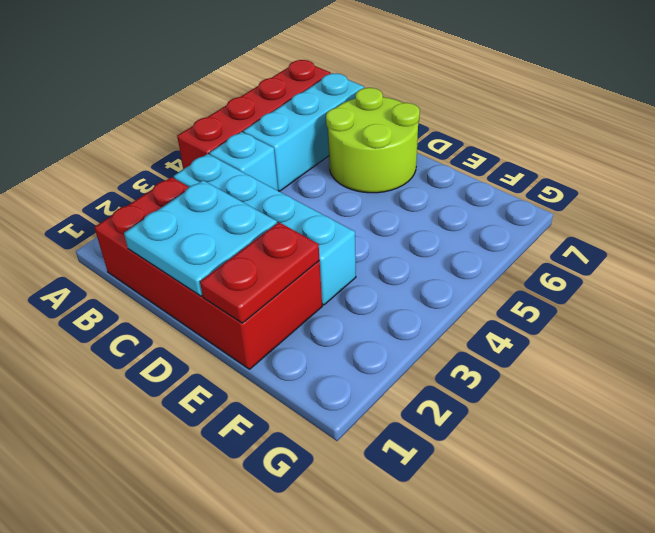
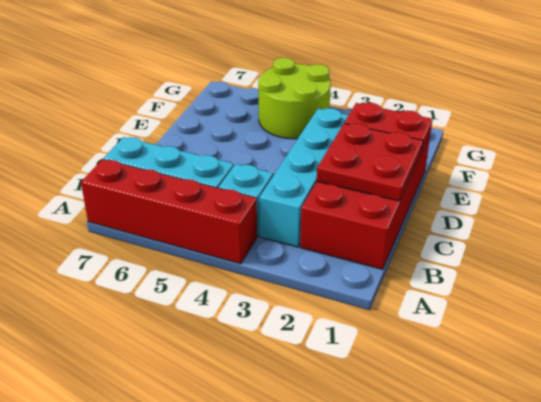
cyan plate C1:D2 level 2 -> red plate C1:D2 level 2
lime round brick C6:D7 level 1 -> lime round brick F4:G5 level 1

